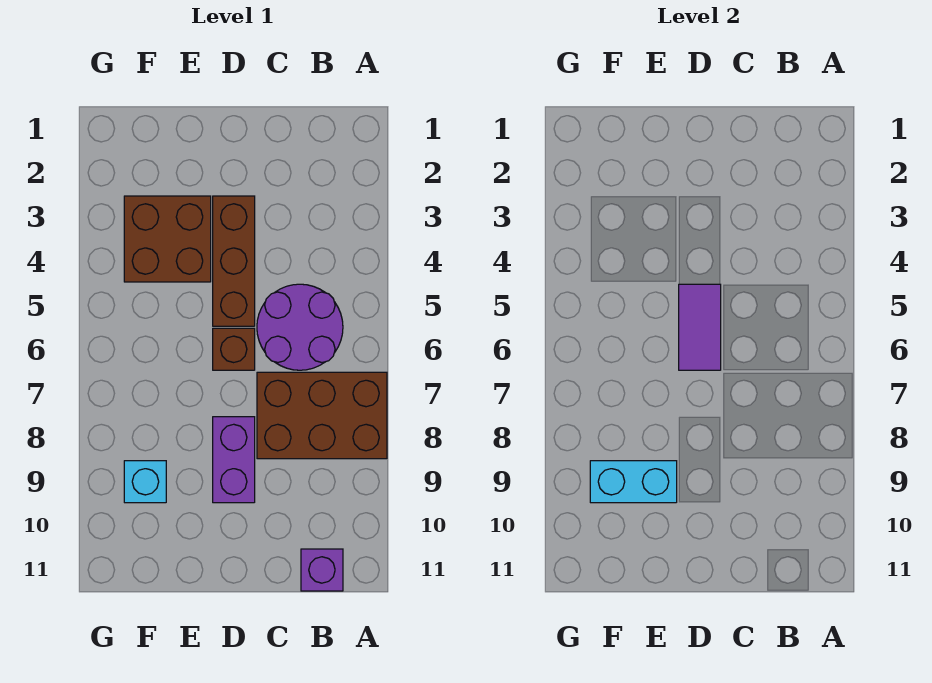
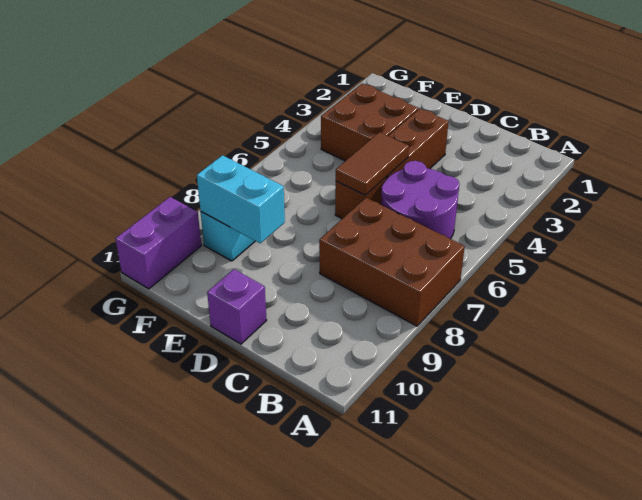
purple brick B11 level 1 -> purple brick D11 level 1
purple tile D5:D6 level 2 -> brown tile D5:D6 level 2
purple brick D8:D9 level 1 -> purple brick G10:G11 level 1

